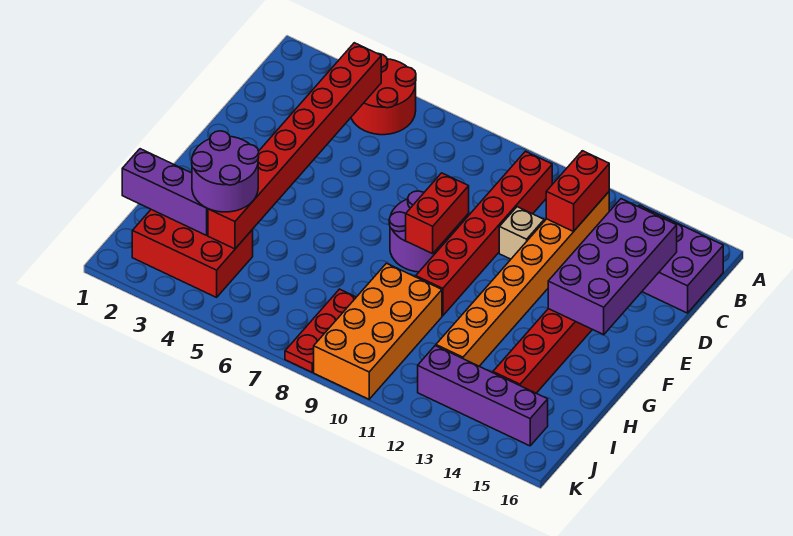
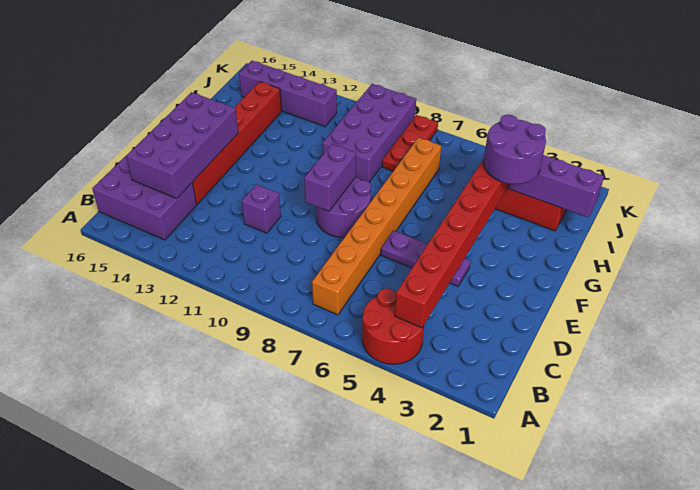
red brick B10:G10 level 1 -> none
orange brick B12:I12 level 1 -> orange brick B7:I7 level 1
red brick B12:C12 level 2 -> none
tan brick D11 level 1 -> purple brick D11 level 1
none -> purple plate E4:E6 level 1
red brick E9:F9 level 2 -> purple brick E9:F9 level 2
orange brick H9:K10 level 1 -> purple brick H9:K10 level 1

